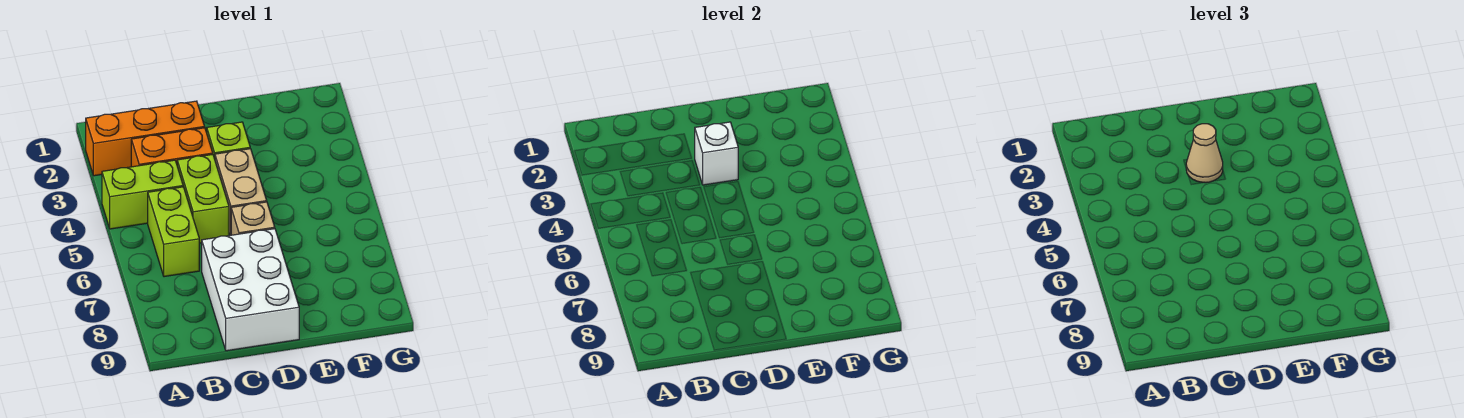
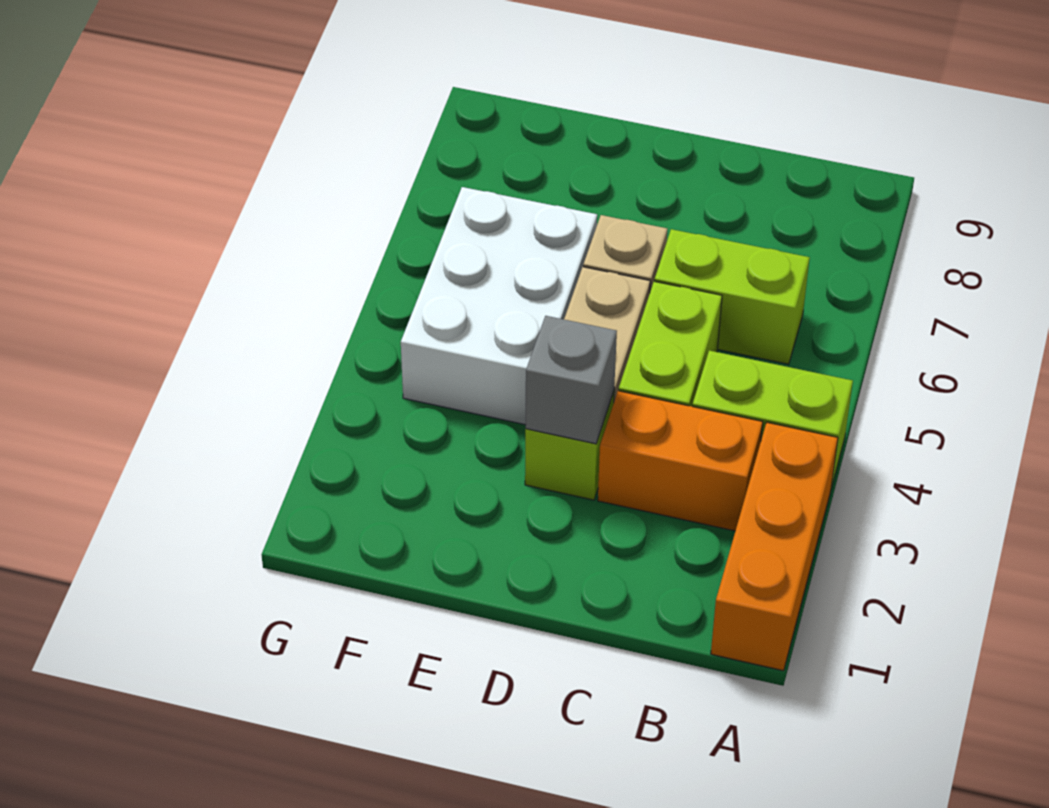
orange brick A2:C2 level 1 -> orange brick A1:A3 level 1
lime brick B5:B6 level 1 -> lime brick B6:C6 level 1
white brick C7:D9 level 1 -> white brick E4:F6 level 1
white brick D3 level 2 -> grey brick D3 level 2
tan cone D3 level 3 -> none

